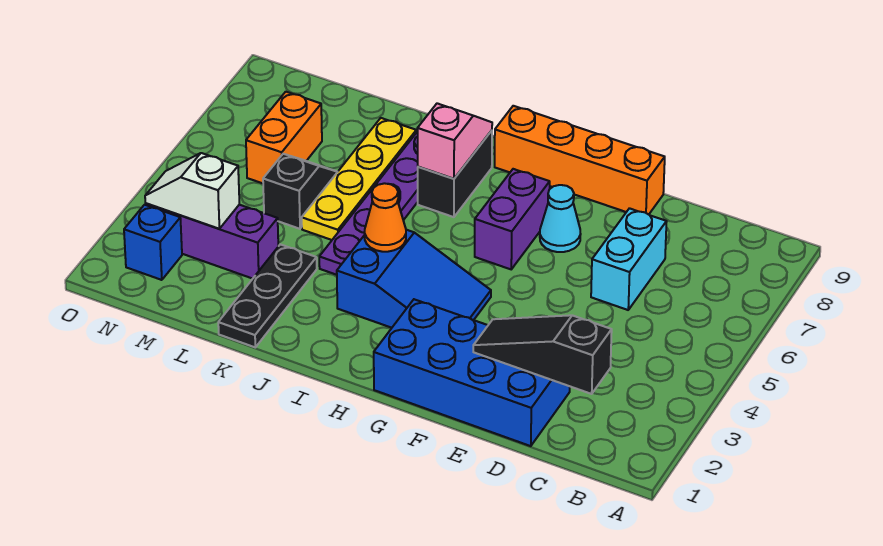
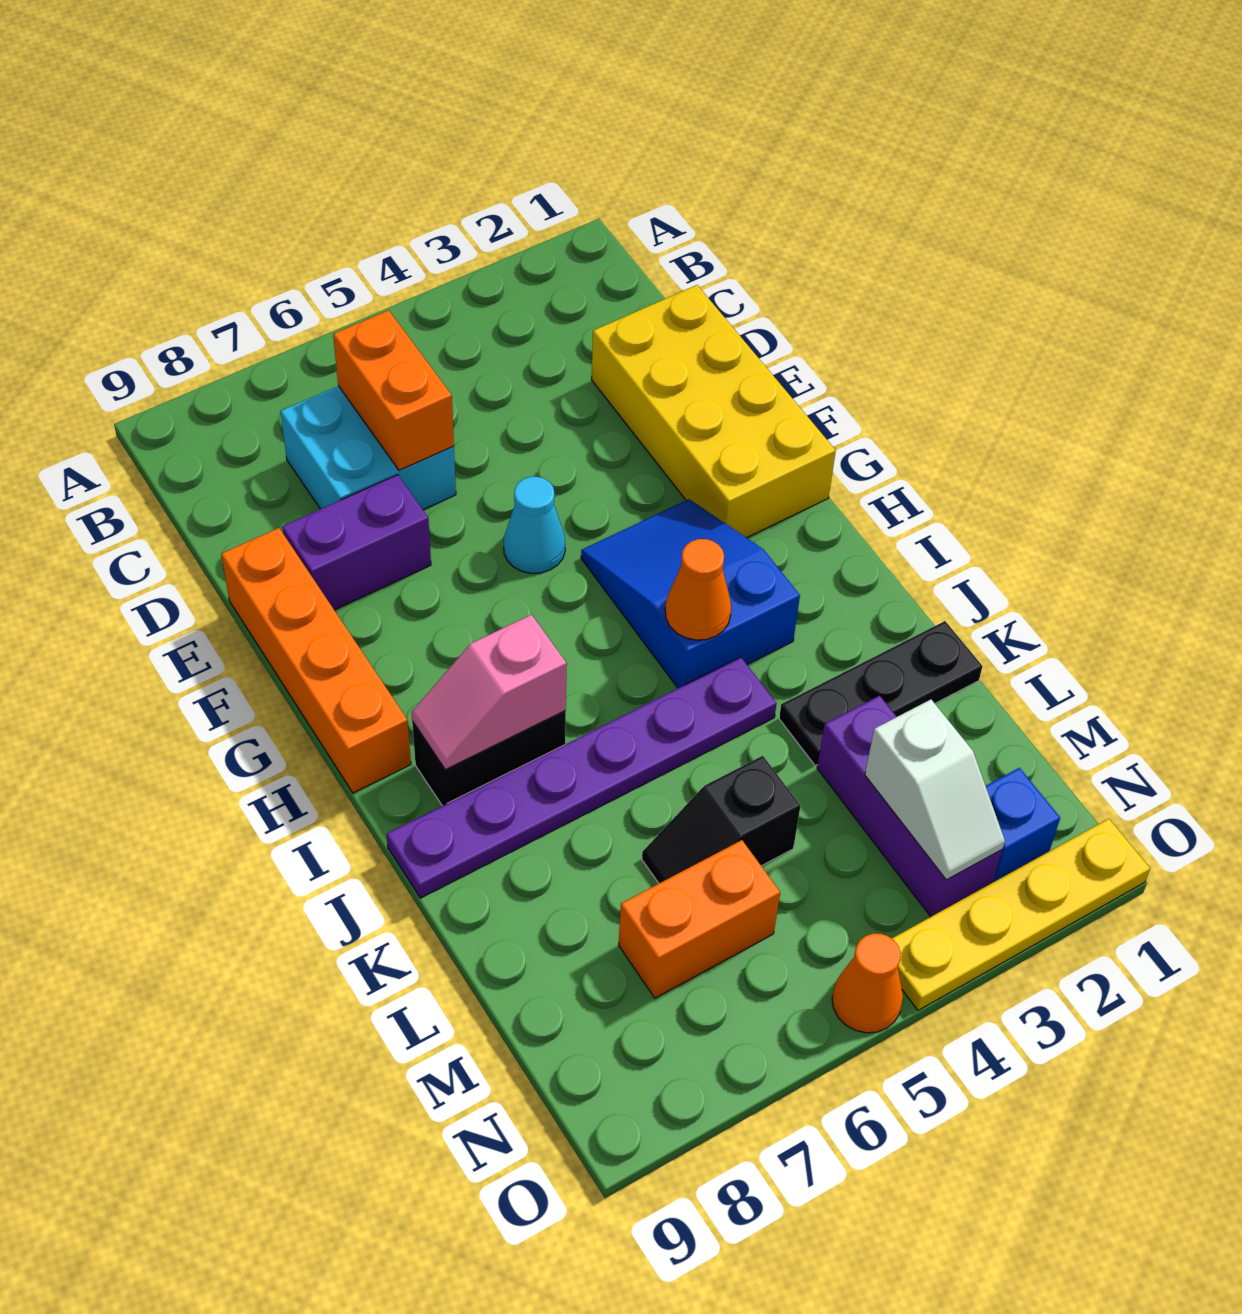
black slope C2:E2 level 2 top C -> none
none -> orange brick C6:D6 level 2
blue brick D1:G2 level 1 -> yellow brick D1:G2 level 1
cyan brick D6:D7 level 1 -> cyan brick C6:D7 level 1
cyan cone F7 level 1 -> cyan cone F5 level 1
purple brick G6:G7 level 1 -> purple brick E7:E8 level 1
yellow plate K5:K8 level 1 -> yellow plate O1:O4 level 1
none -> orange cone O5 level 1

